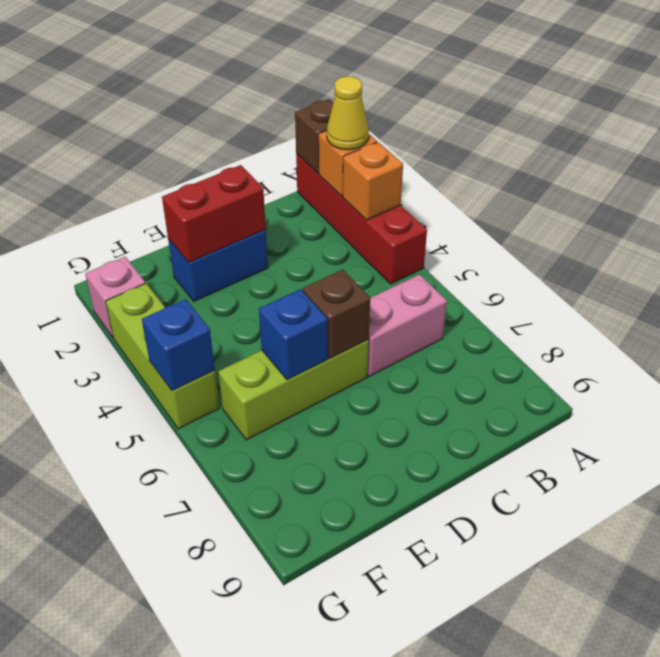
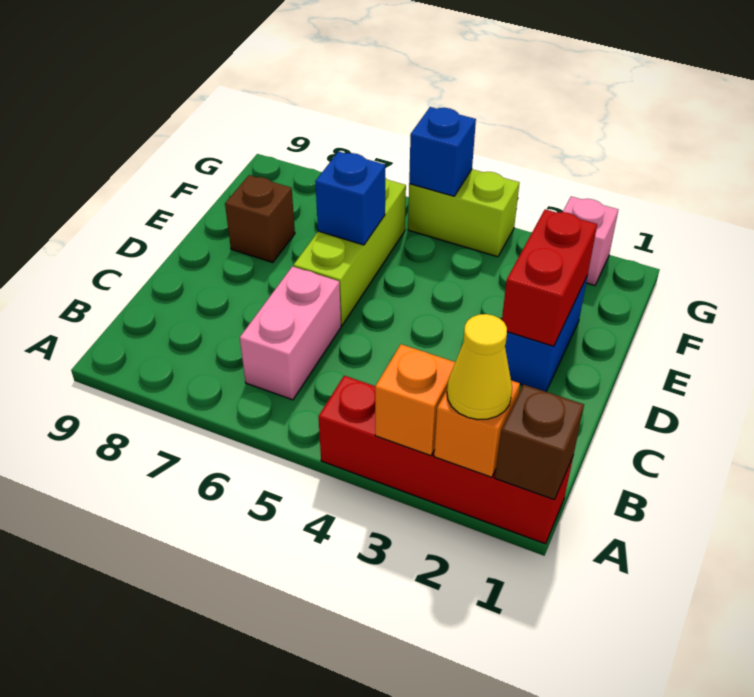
brown brick D6 level 2 -> brown brick E8 level 1
lime brick G3:G5 level 1 -> lime brick G4:G5 level 1

